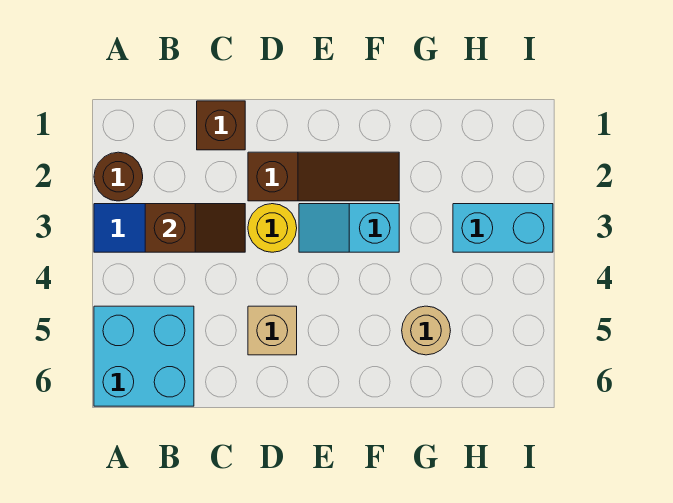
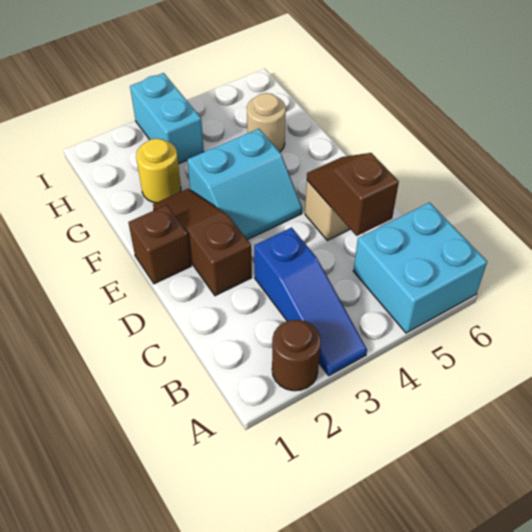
brown slope B3:C3 level 2 top B -> brown slope C5:D5 level 2 top C
brown brick C1 level 1 -> brown brick E1 level 1
yellow round brick D3 level 1 -> yellow round brick G2 level 1
cyan slope E3:F3 level 1 top F -> cyan slope E3:F4 level 1 top F

